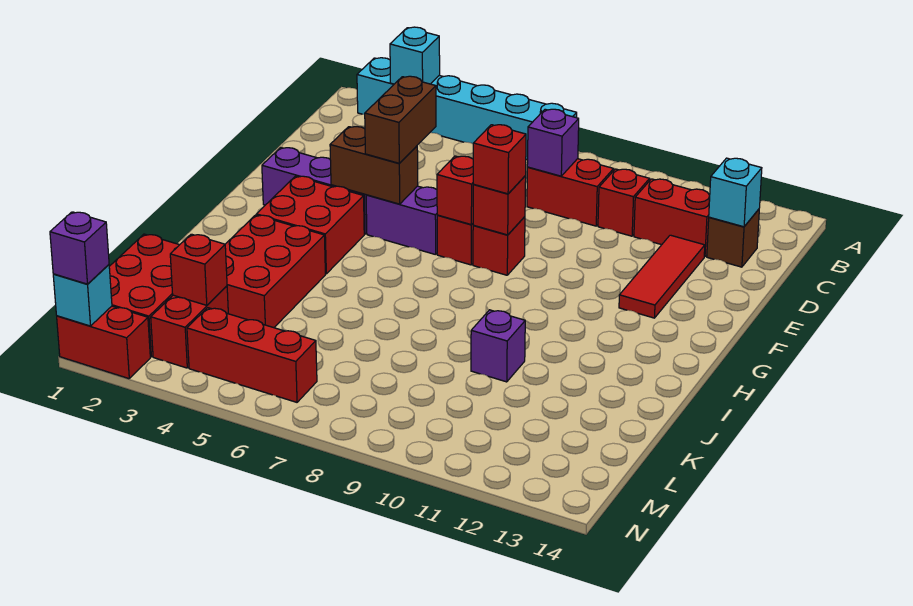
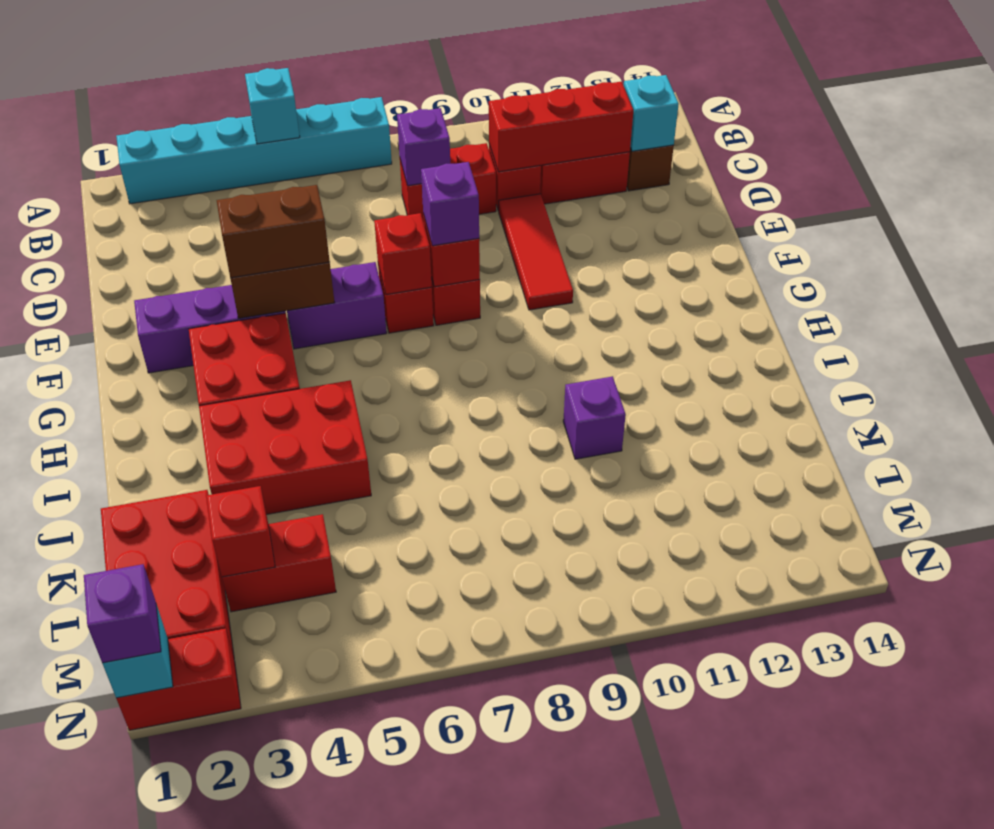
cyan brick A3 level 2 -> cyan brick A5 level 2
red tile D12:F12 level 1 -> red tile D10:F10 level 1
brown brick E5:F5 level 3 -> brown brick F4:F5 level 3
red brick F8 level 3 -> purple brick F8 level 3
red brick I3:K4 level 1 -> red brick I3:J5 level 1
red brick L3:M3 level 1 -> red brick L3:L4 level 1
red brick M4:M6 level 1 -> red brick C10:C12 level 2

